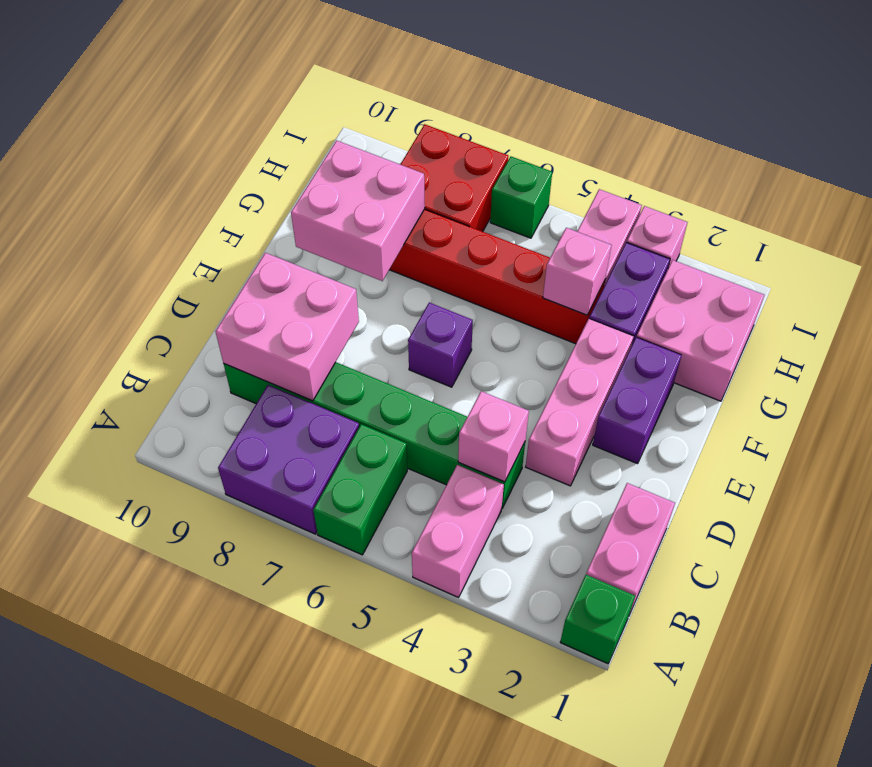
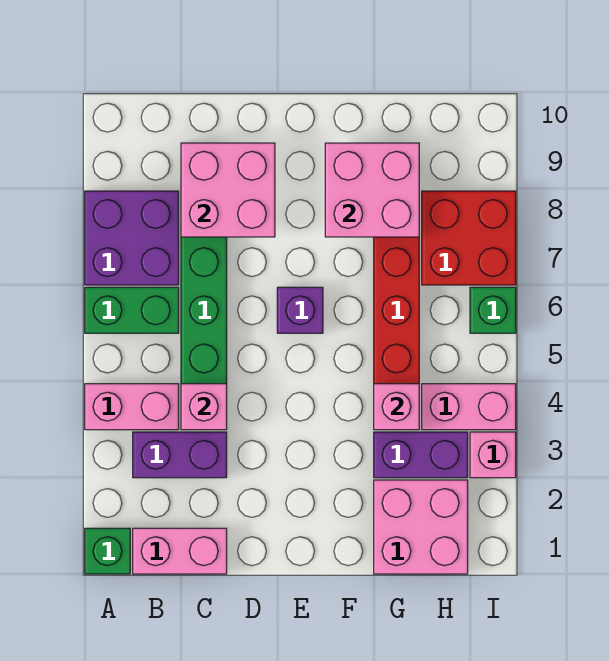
pink brick D3:F3 level 1 -> none
purple brick E2:F2 level 1 -> purple brick B3:C3 level 1

